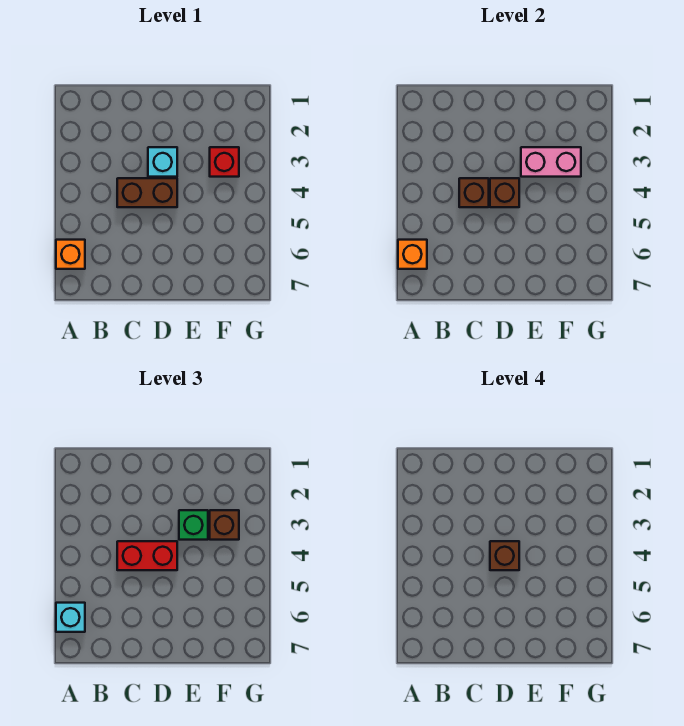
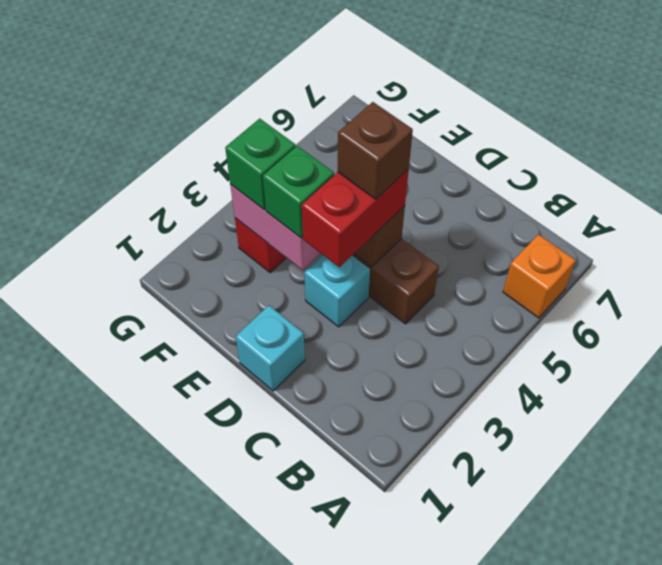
orange brick A6 level 2 -> none
cyan brick A6 level 3 -> cyan brick D1 level 1
brown brick C4 level 2 -> none
red brick C4:D4 level 3 -> red brick D3:D4 level 3
brown brick F3 level 3 -> green brick F3 level 3

